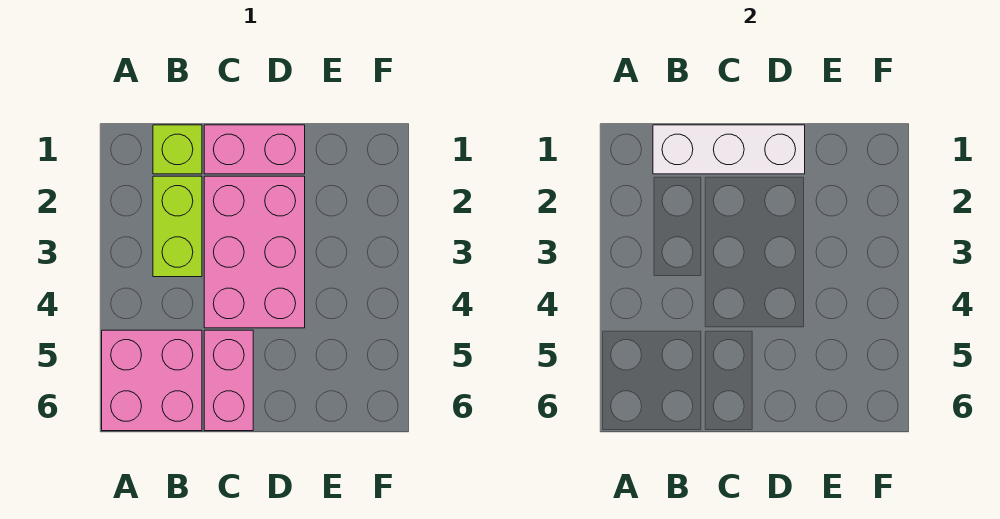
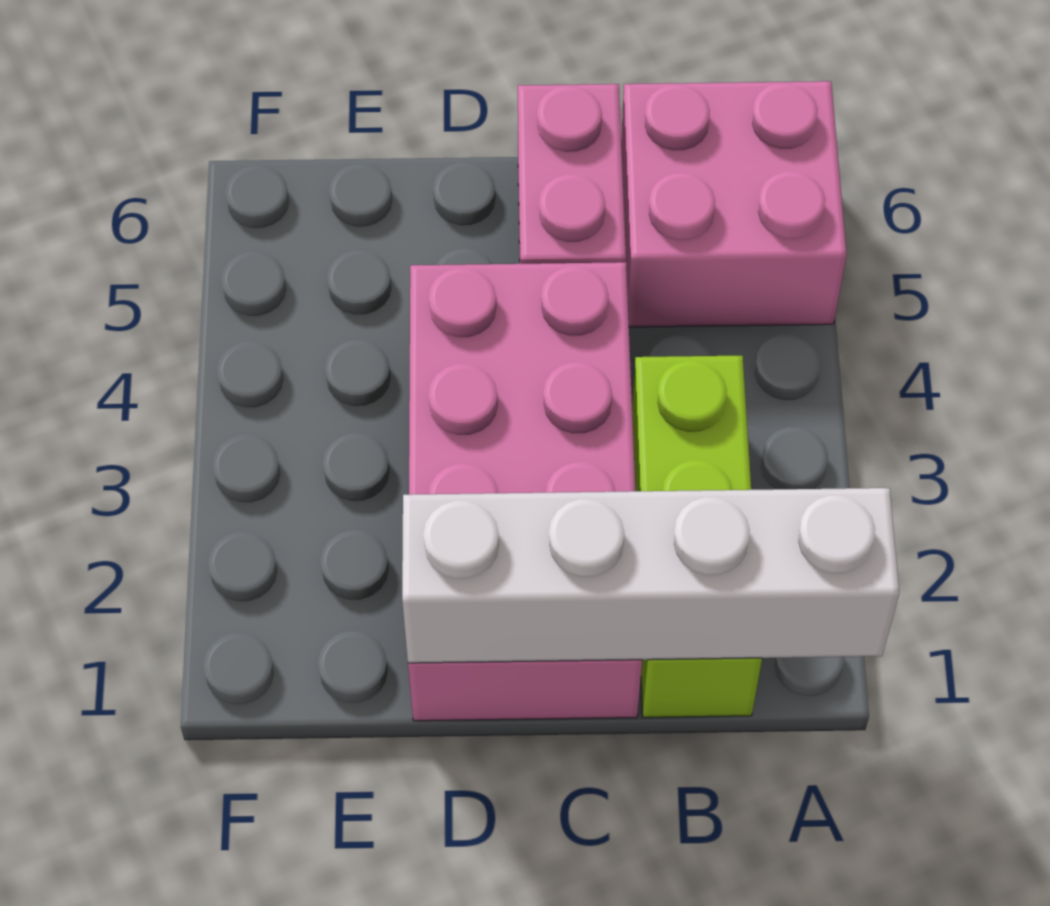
white brick B1:D1 level 2 -> white brick A1:D1 level 2

